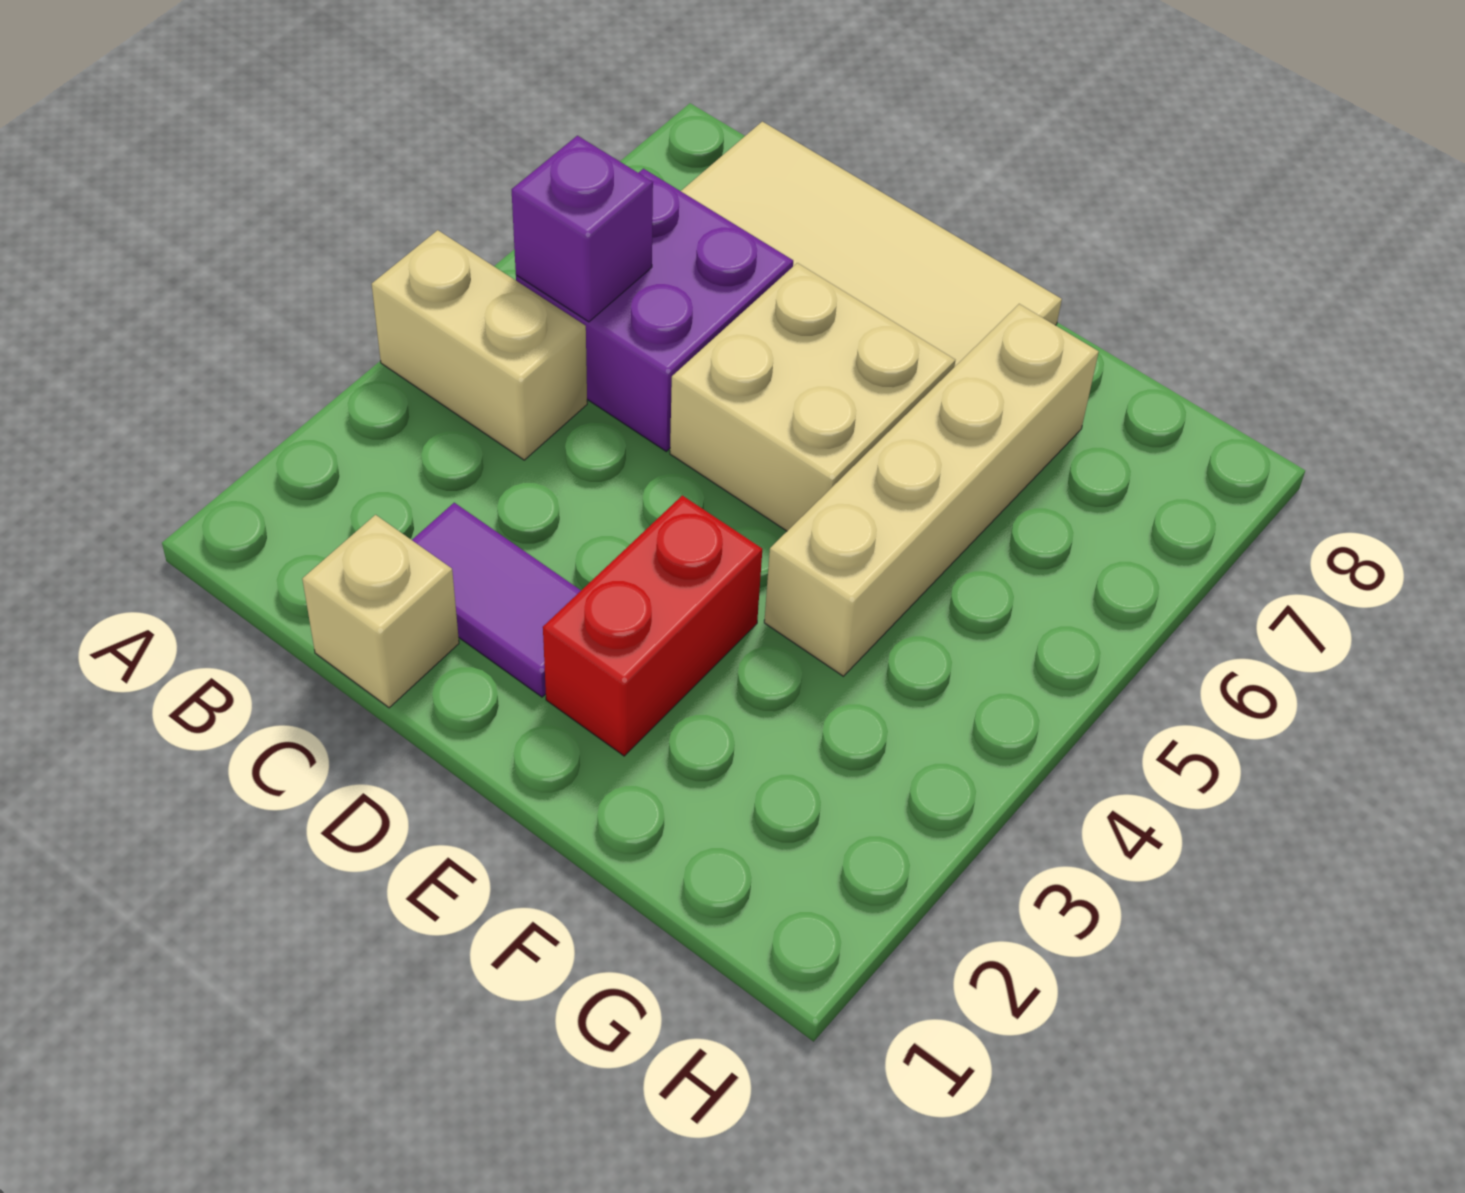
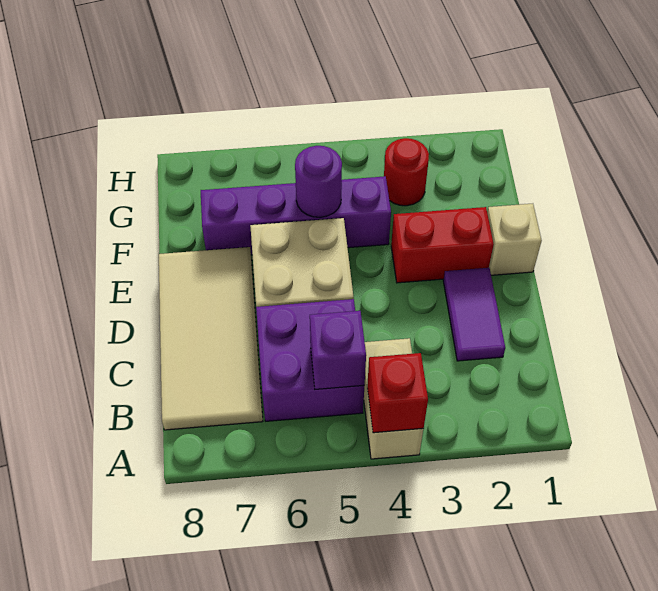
none -> red brick A4 level 2
tan brick C1 level 1 -> tan brick E1 level 1
tan brick F4:F7 level 1 -> purple brick F4:F7 level 1
none -> purple round brick F5 level 2
none -> red round brick G3 level 1

